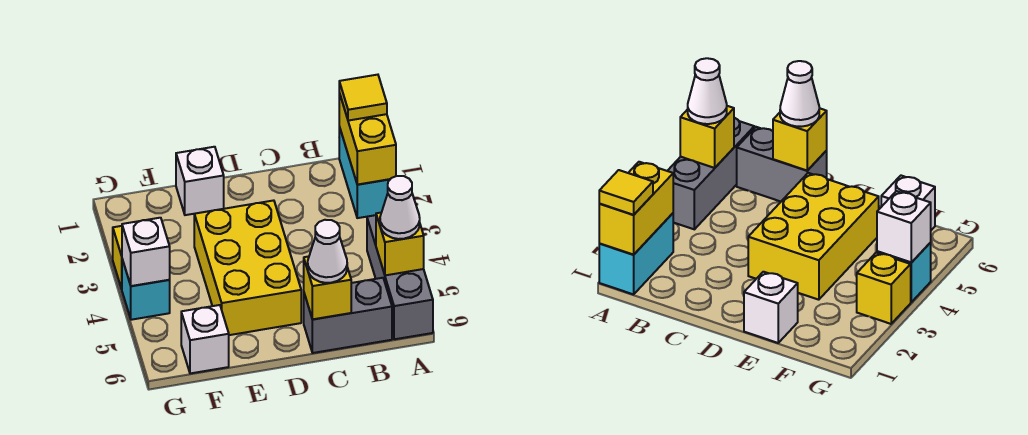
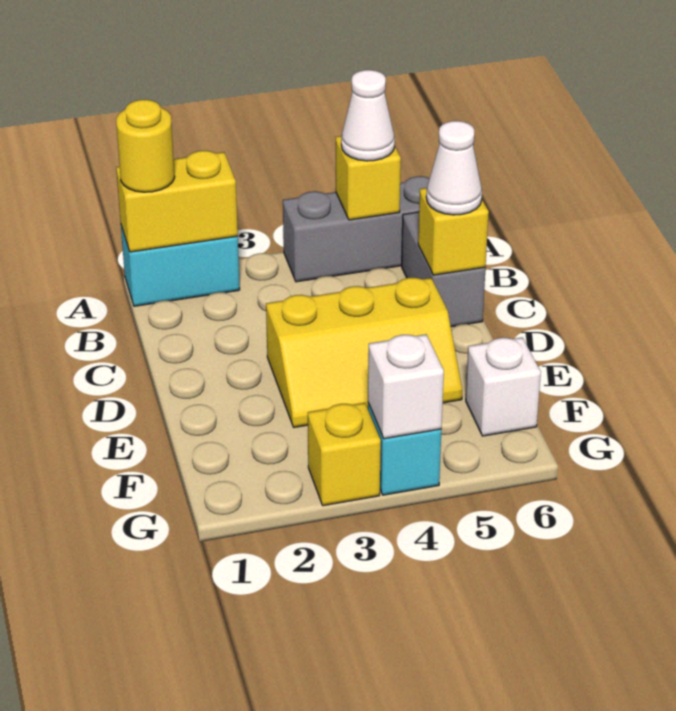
yellow tile A1 level 3 -> yellow round brick A1 level 3
yellow brick D3:E5 level 1 -> yellow slope D3:E5 level 1 top D
white brick E1 level 1 -> none

